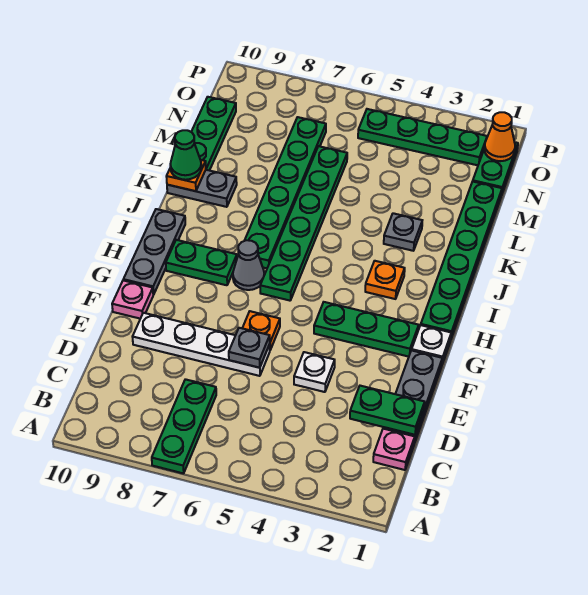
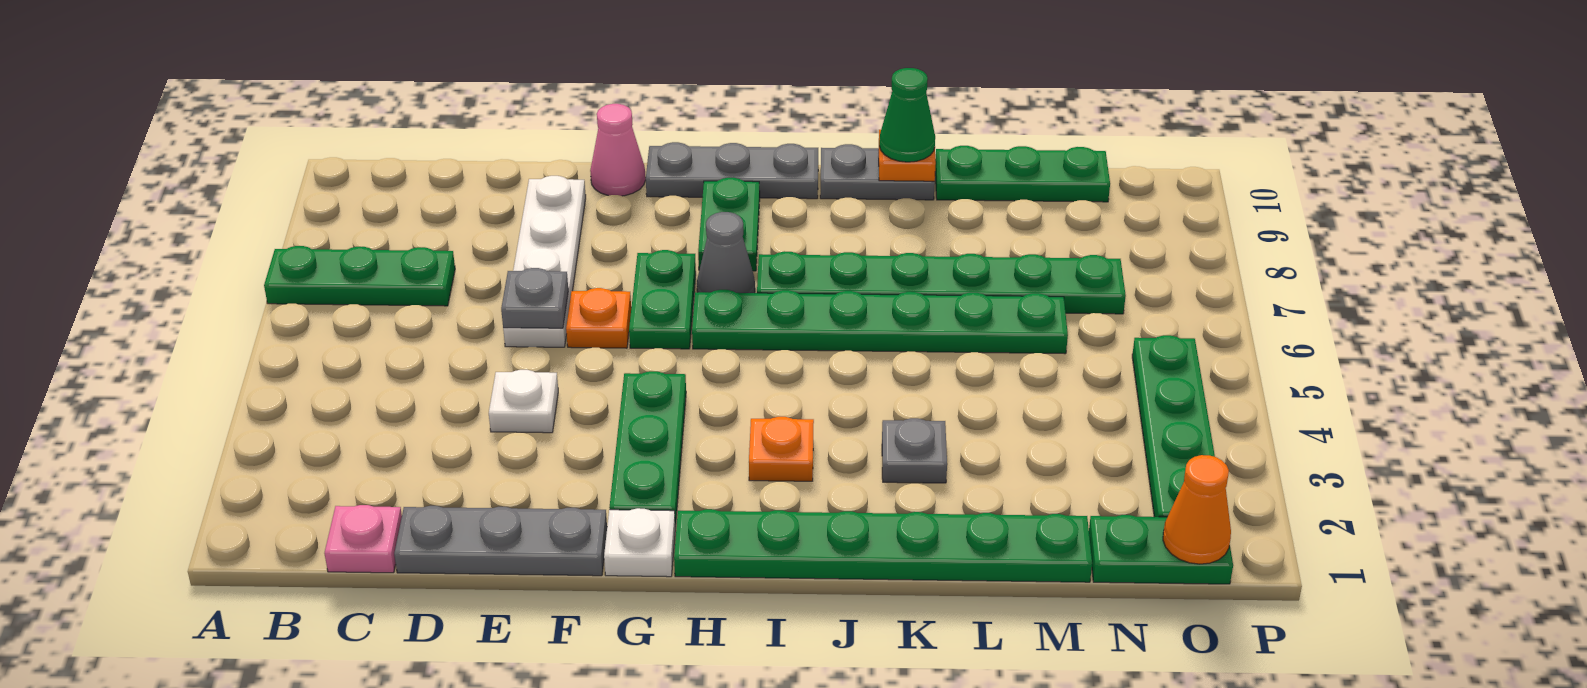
green plate D1:D2 level 2 -> green plate G6:G7 level 1
pink plate F10 level 1 -> pink cone F10 level 1
grey plate K9:K10 level 1 -> grey plate J10:K10 level 1

